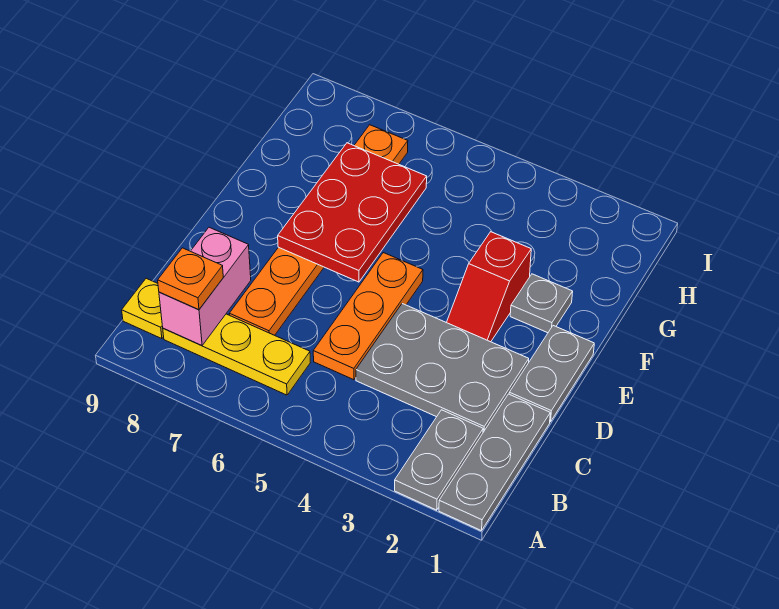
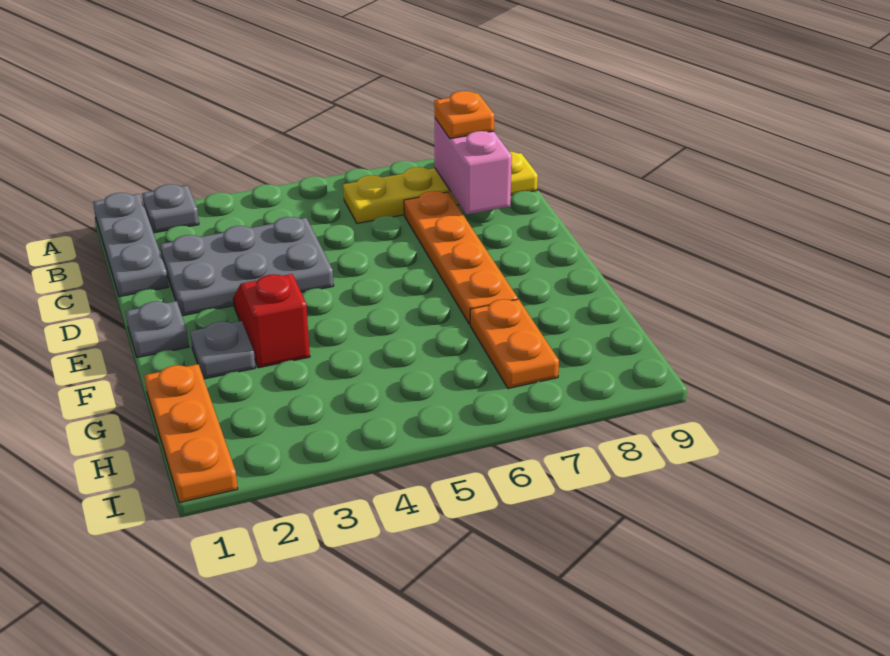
grey plate A2:B2 level 1 -> grey plate A2 level 1
orange plate C5:E5 level 1 -> orange plate G1:I1 level 1
grey plate D1:E1 level 1 -> grey plate E1 level 1
red plate E6:G7 level 2 -> none

